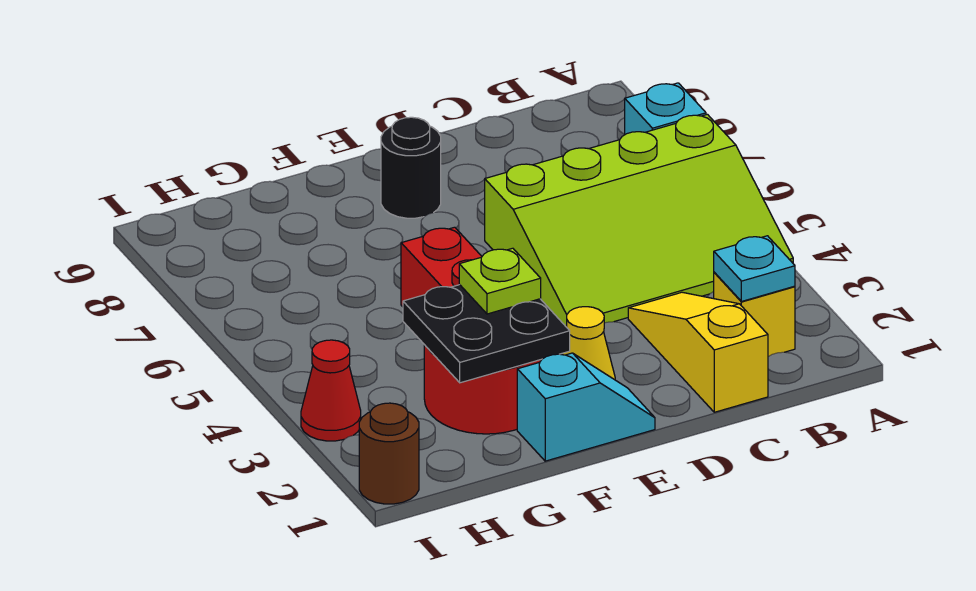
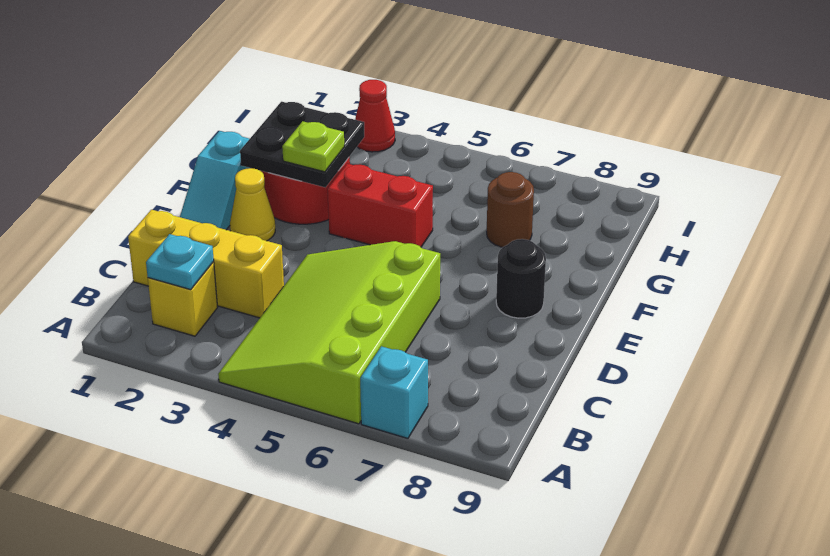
yellow slope C1:C3 level 1 top 1 -> yellow brick C1:C3 level 1
brown round brick I1 level 1 -> brown round brick G7 level 1

